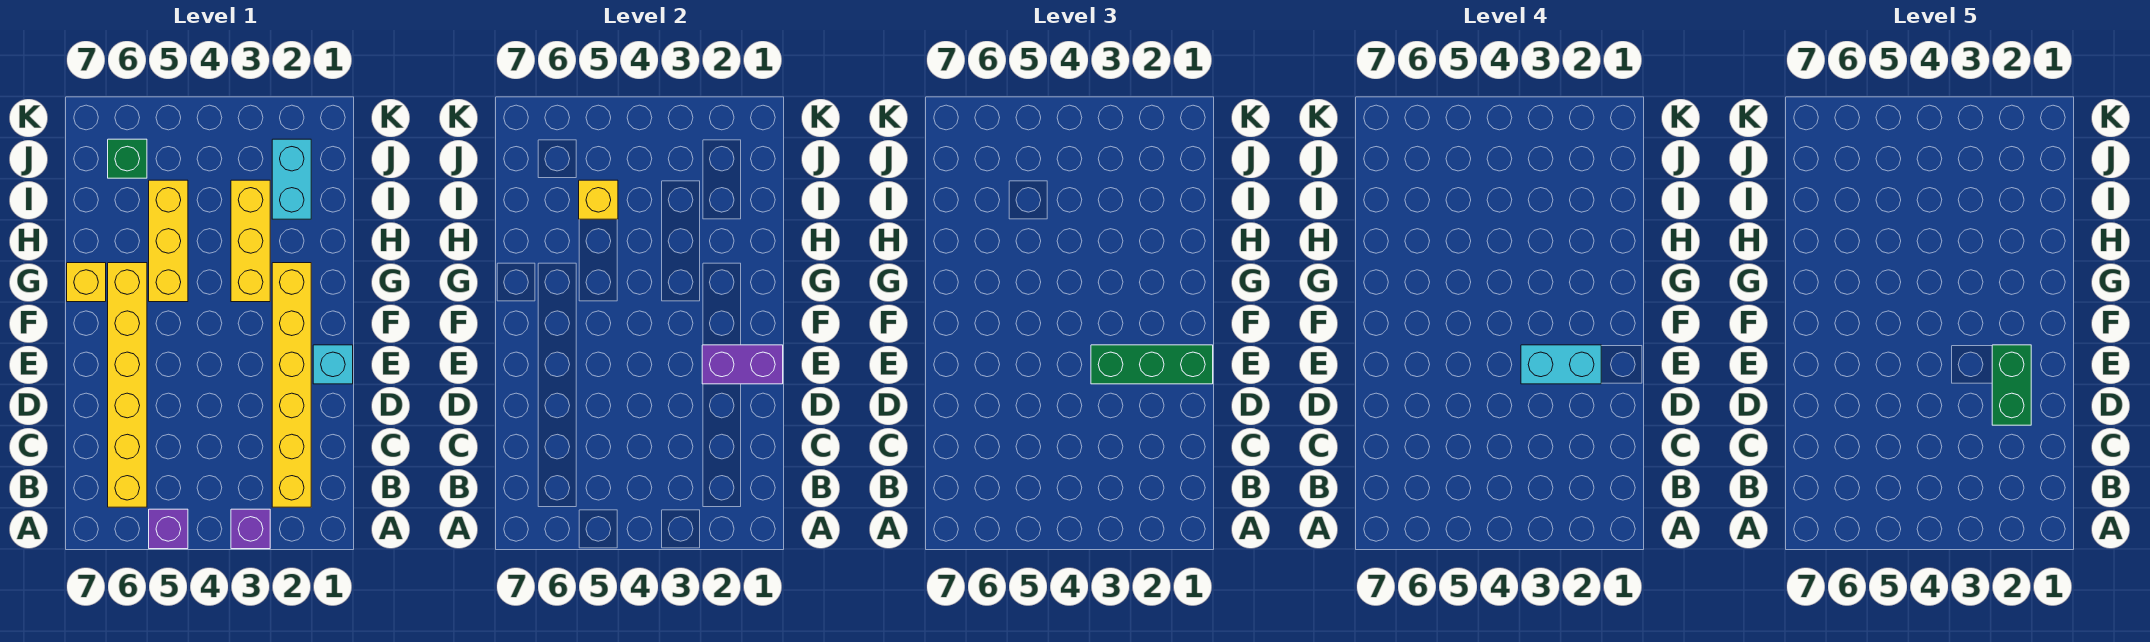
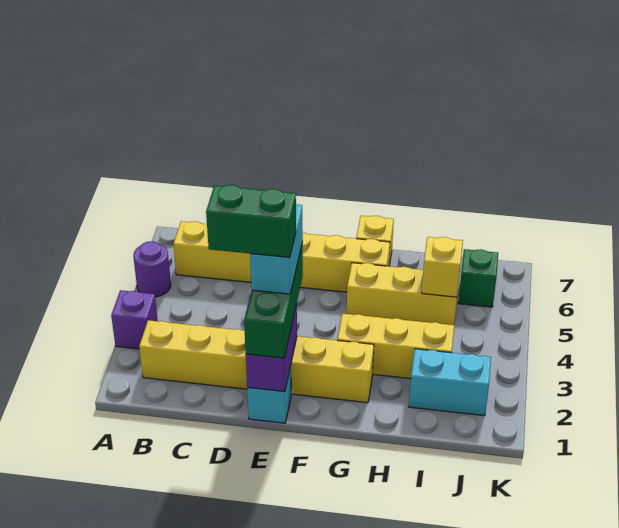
purple brick A5 level 1 -> purple round brick A5 level 1

